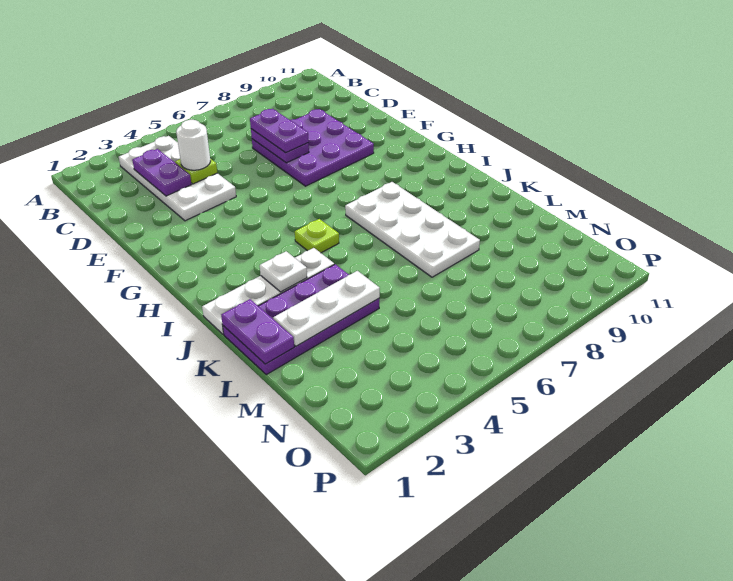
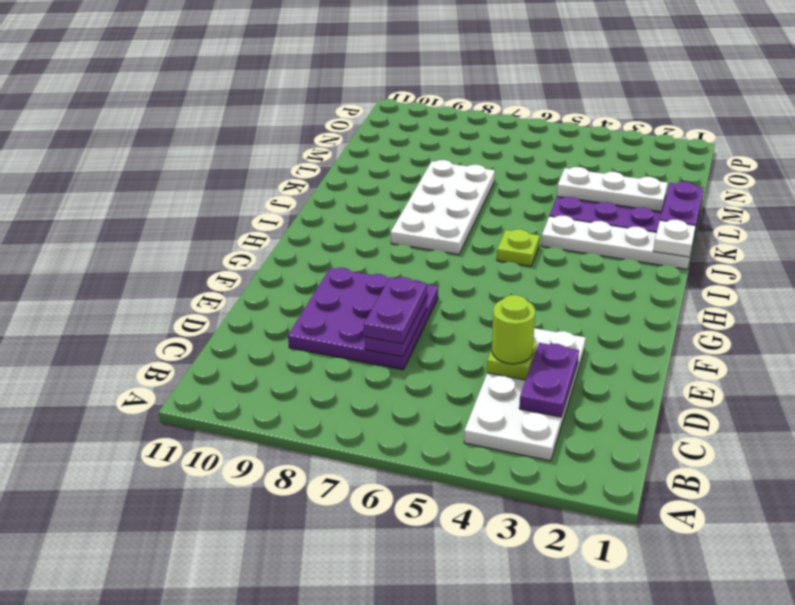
white round brick D4 level 3 -> lime round brick D4 level 3
white plate J3 level 2 -> white plate J1 level 2

